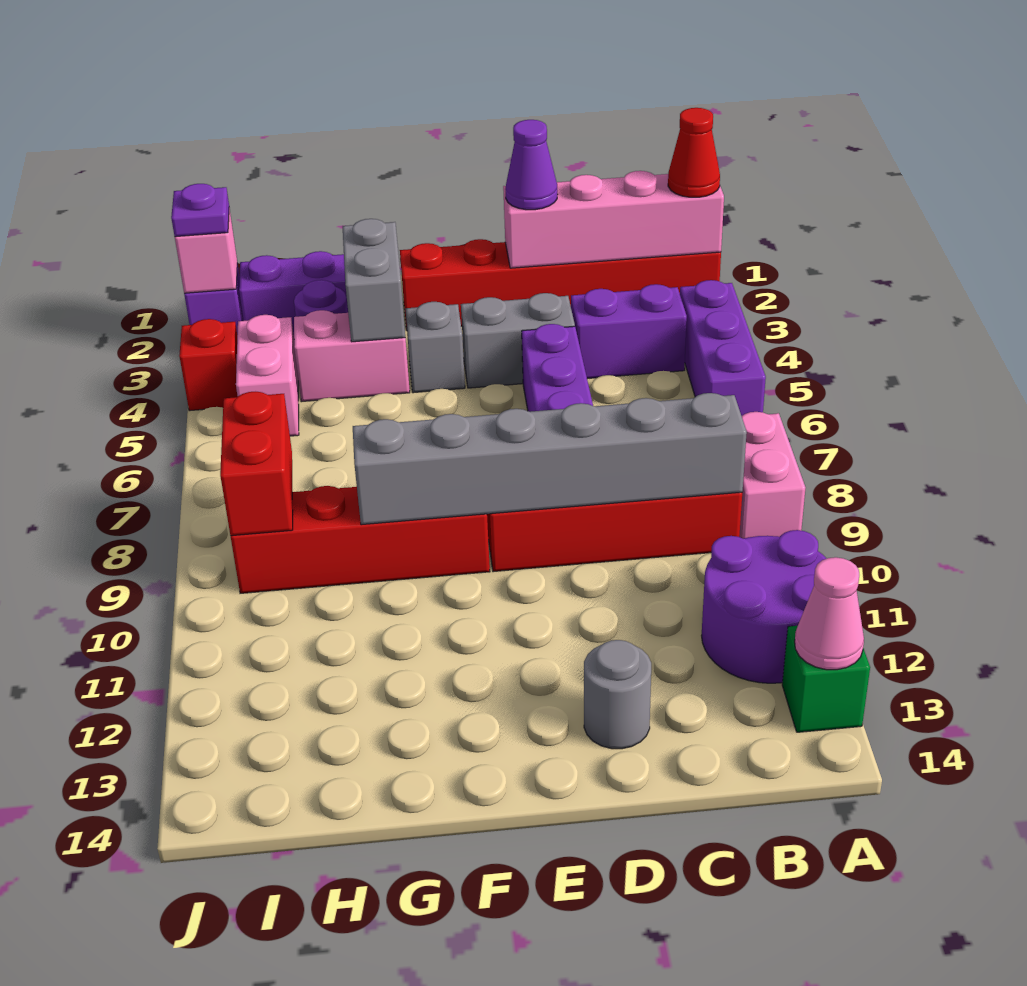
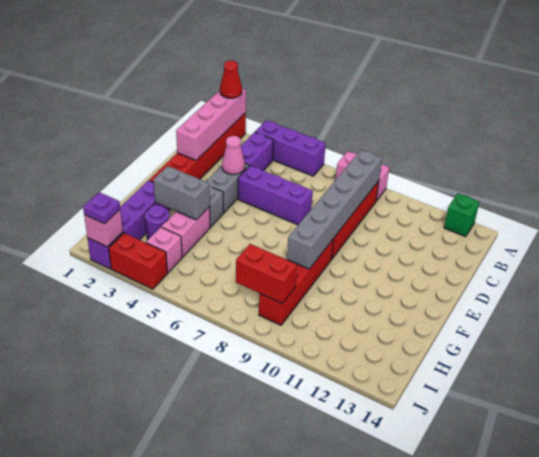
purple round brick A11:B12 level 1 -> none
pink cone A13 level 2 -> pink cone D4 level 2
purple cone D2 level 3 -> none
grey round brick D13 level 1 -> none
pink brick I4:I5 level 1 -> pink brick I4 level 1
red brick J4 level 1 -> red brick J3:J4 level 1

